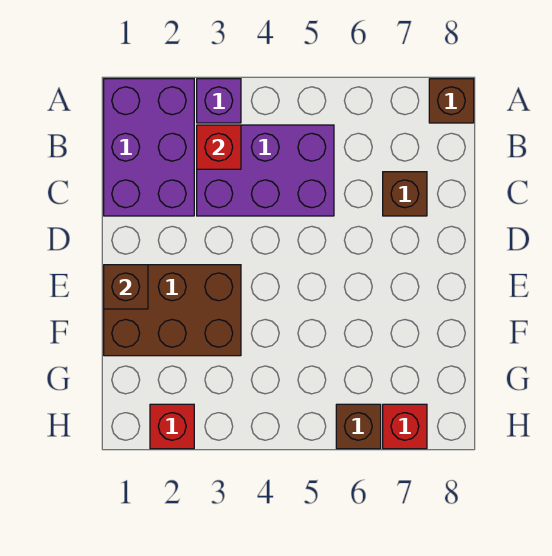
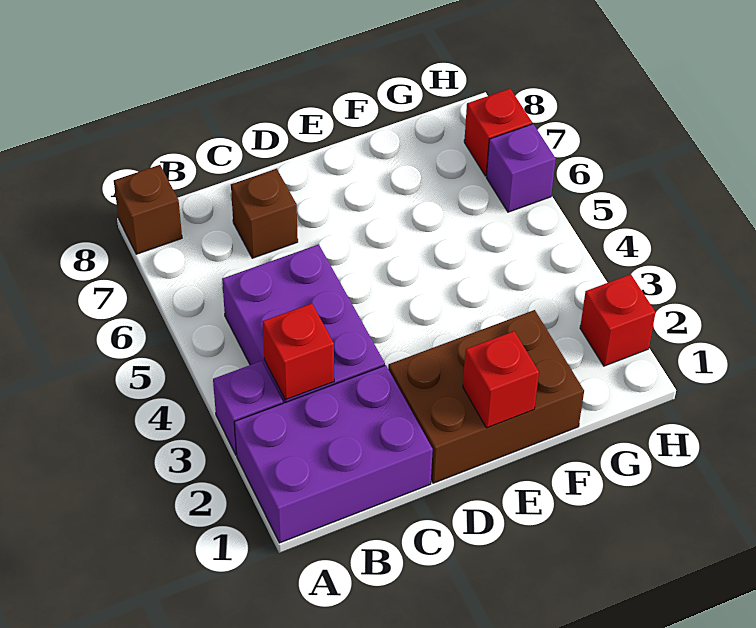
brown brick E1:F3 level 1 -> brown brick D1:F2 level 1
brown brick E1 level 2 -> red brick E1 level 2
brown brick H6 level 1 -> purple brick H6 level 1

